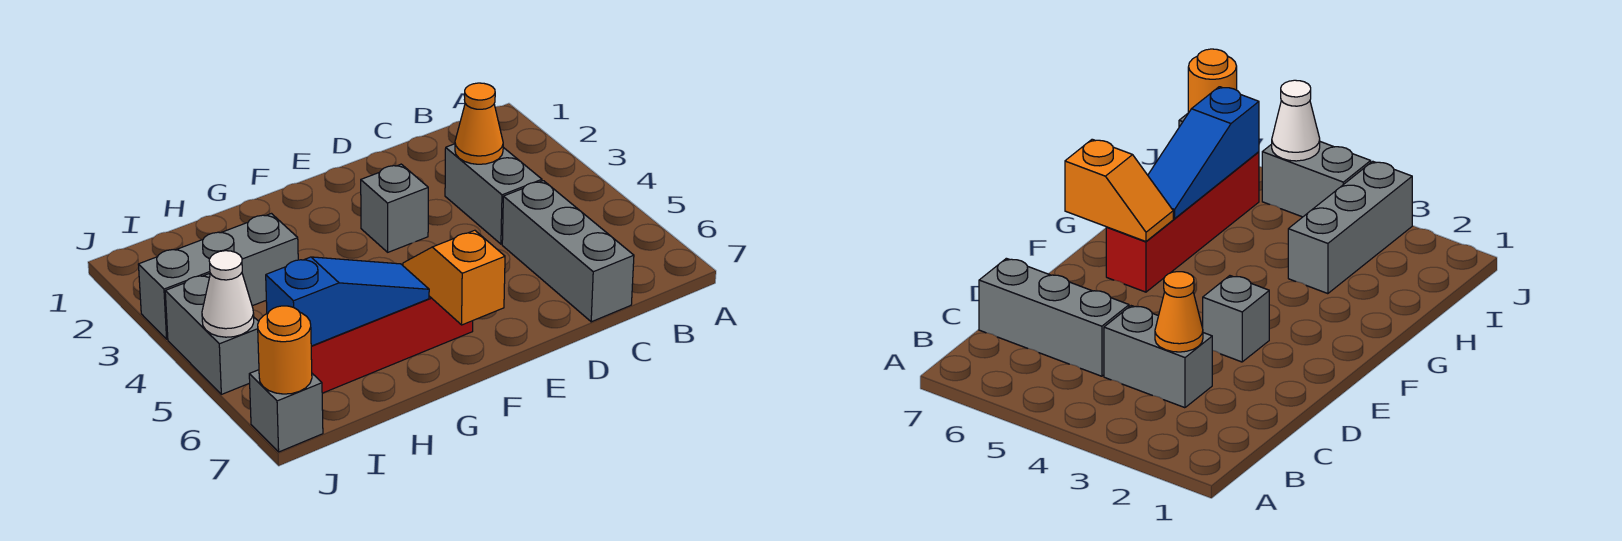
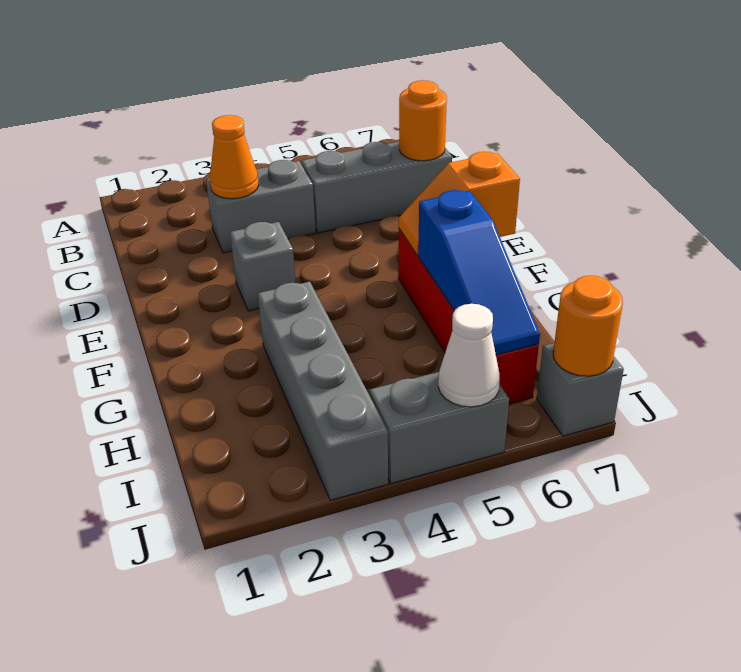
none -> orange round brick C7 level 2
blue slope G6:I6 level 2 top I -> blue slope G6:I6 level 2 top G
grey brick H3:J3 level 1 -> grey brick G3:J3 level 1

